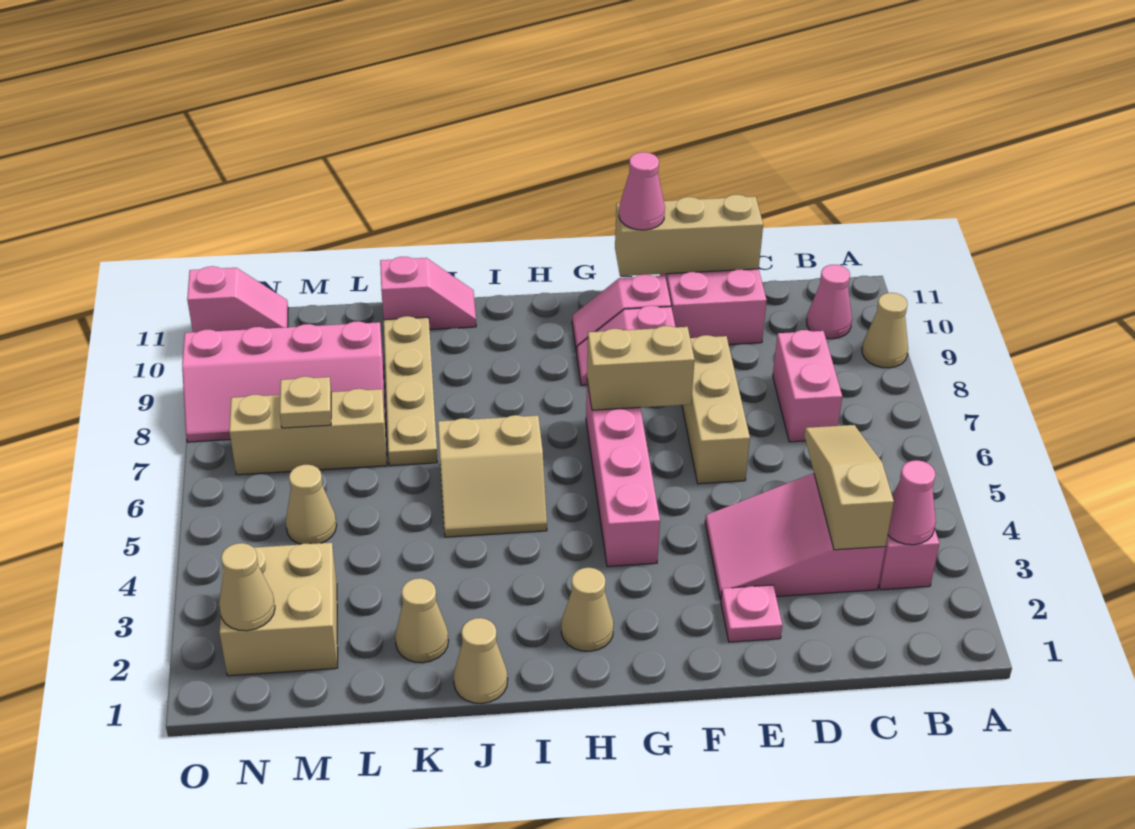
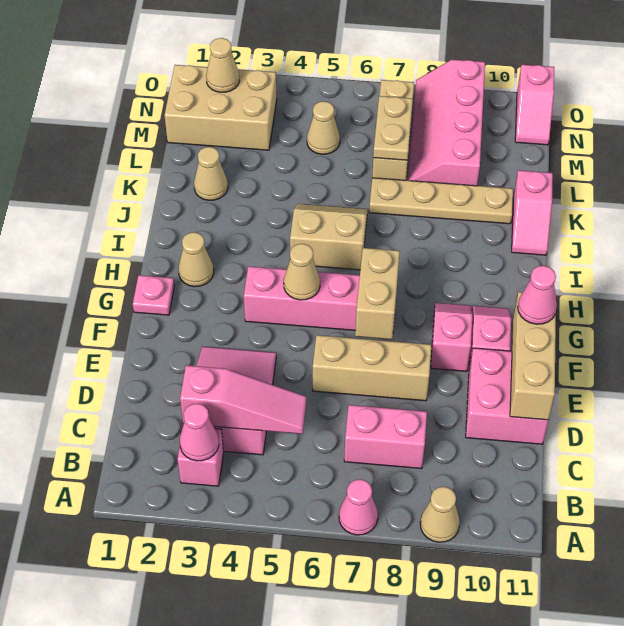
pink cone B10 level 1 -> pink cone A7 level 1
tan slope C3:C5 level 2 top 3 -> pink slope C3:C5 level 2 top 3
pink plate E2 level 1 -> pink plate G1 level 1
tan slope I5:J6 level 1 top 6 -> tan slope I5:J6 level 1 top I
tan cone J1 level 1 -> tan cone G5 level 2
tan brick M2:N3 level 1 -> tan brick M1:N3 level 1
tan plate M7 level 2 -> tan plate L7:M7 level 2

